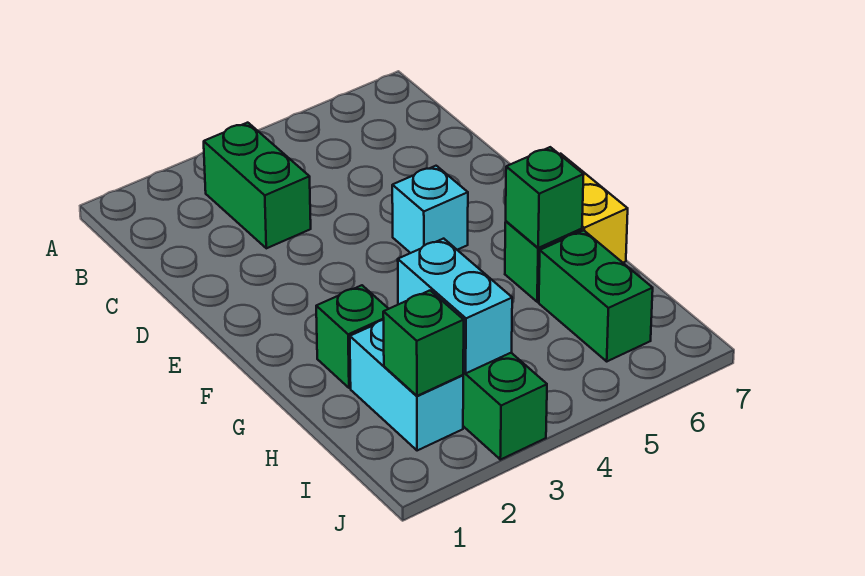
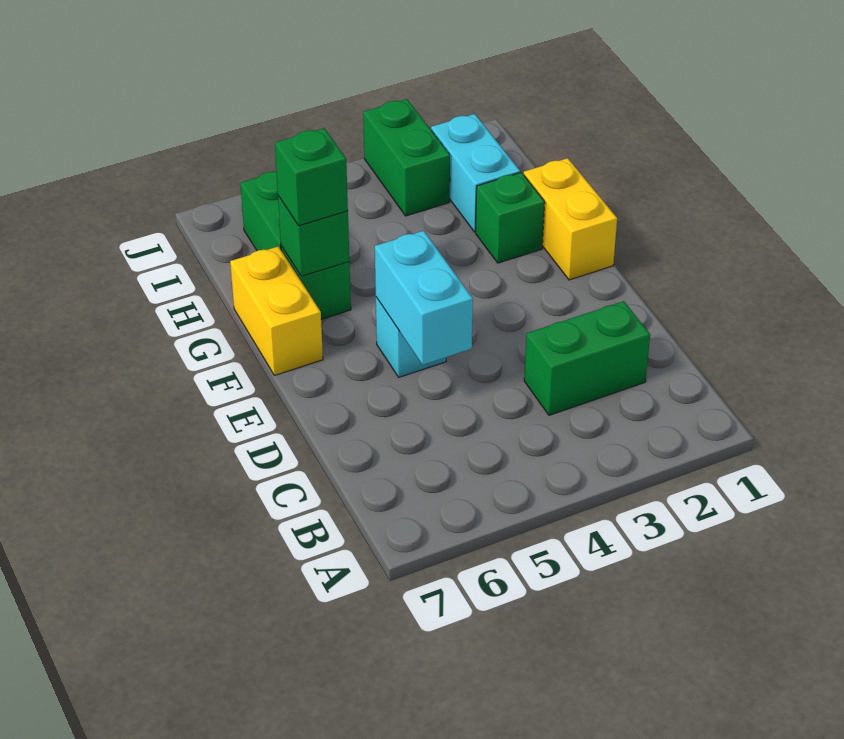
green brick B3:C3 level 1 -> green brick C2:C3 level 1
none -> yellow brick F1:G1 level 1
cyan brick H3:I3 level 2 -> cyan brick D5:E5 level 2
green brick I2 level 2 -> green brick G6 level 3

